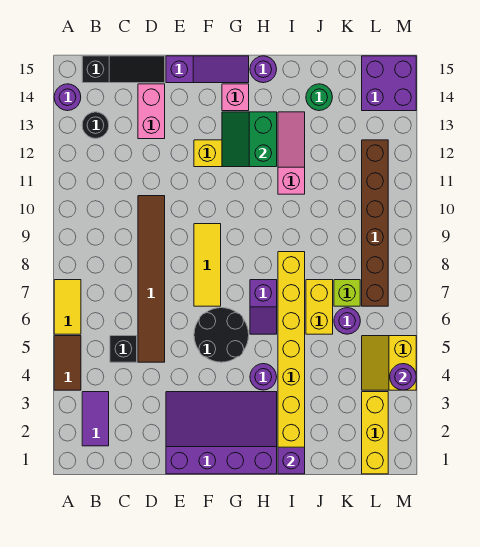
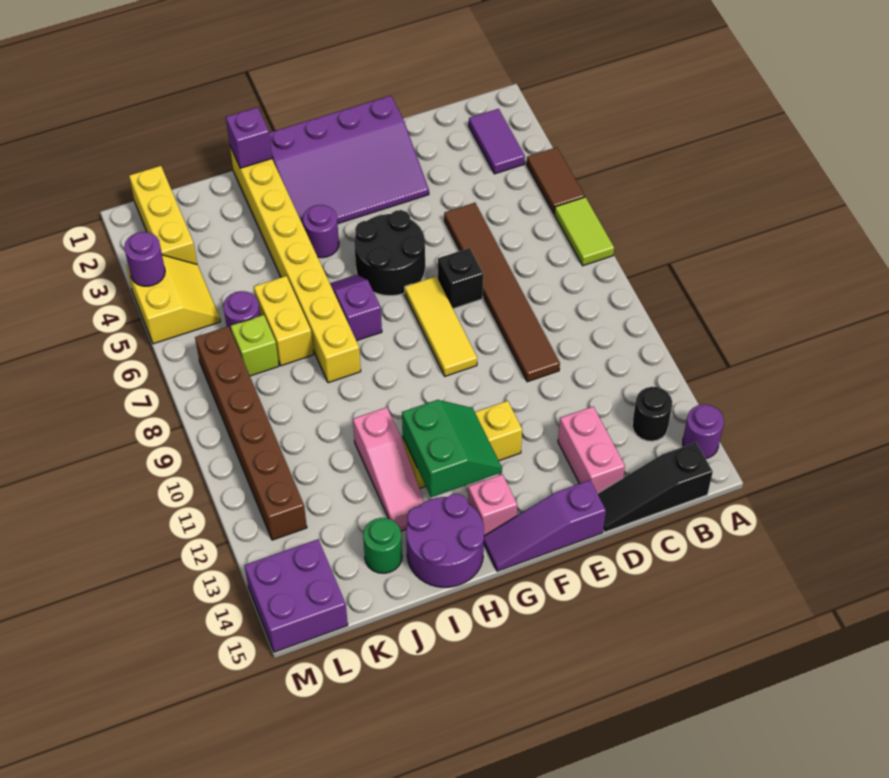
yellow tile A6:A7 level 1 -> lime tile A6:A7 level 1
black brick C5 level 1 -> black brick E7 level 1
purple round brick H15 level 1 -> purple round brick H14:I15 level 1

